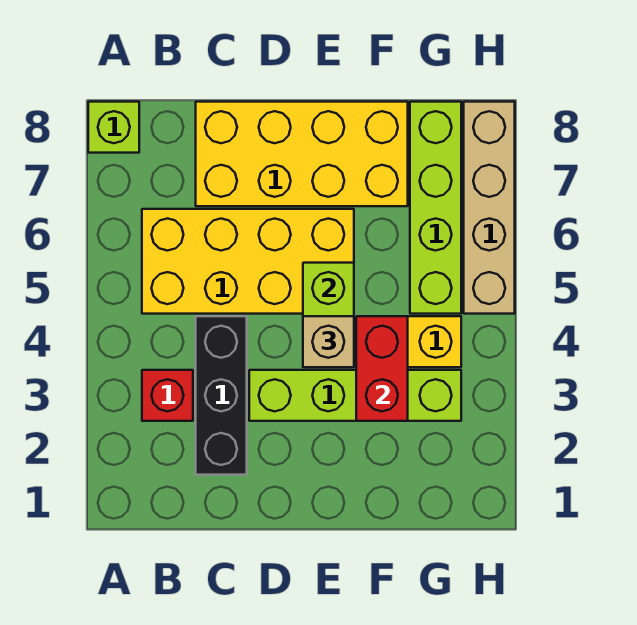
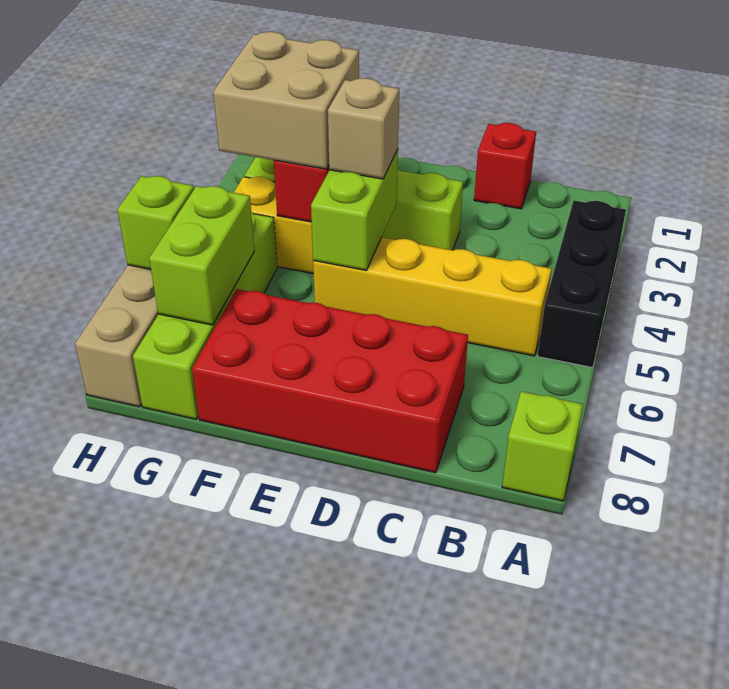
red brick B3 level 1 -> red brick C1 level 1
yellow brick B5:E6 level 1 -> yellow brick B5:E5 level 1
black brick C2:C4 level 1 -> black brick A3:A5 level 1
yellow brick C7:F8 level 1 -> red brick C7:F8 level 1
none -> tan brick F3:G4 level 3
none -> lime brick G6:G7 level 2
none -> lime brick H6 level 2

